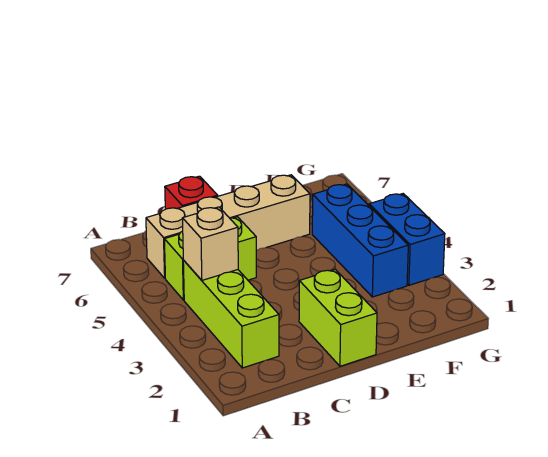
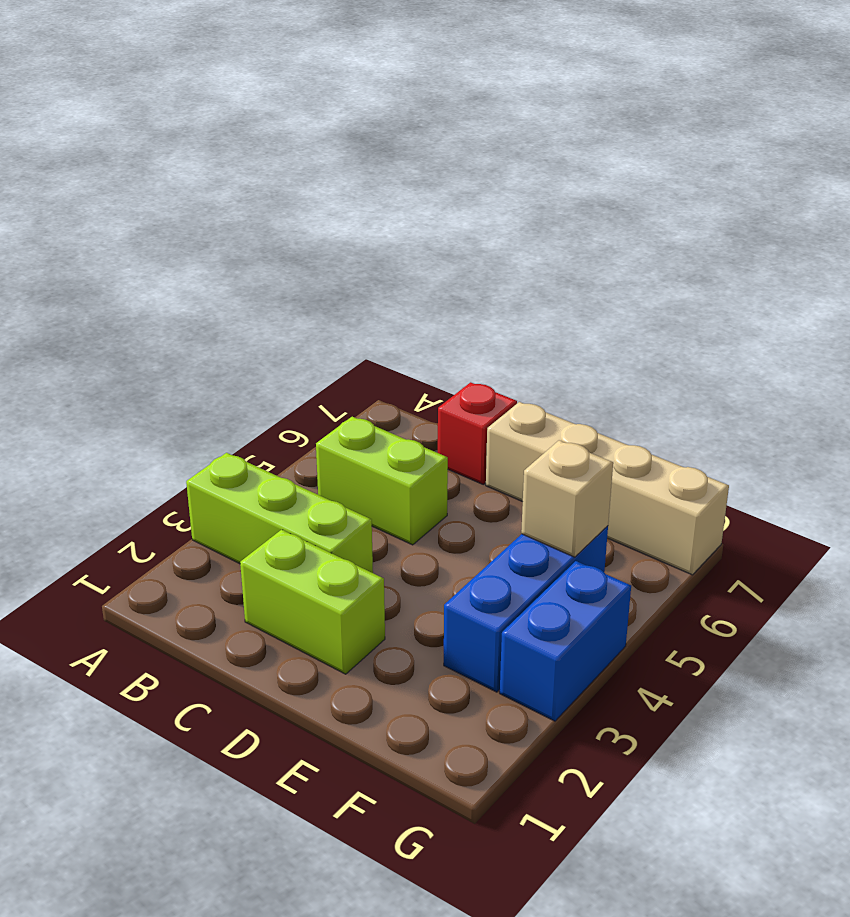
lime brick B2:B4 level 1 -> lime brick A3:C3 level 1
tan brick B4 level 2 -> tan brick F5 level 2
tan brick B6:E6 level 1 -> tan brick D7:G7 level 1
lime brick D1:D2 level 1 -> lime brick C2:D2 level 1

